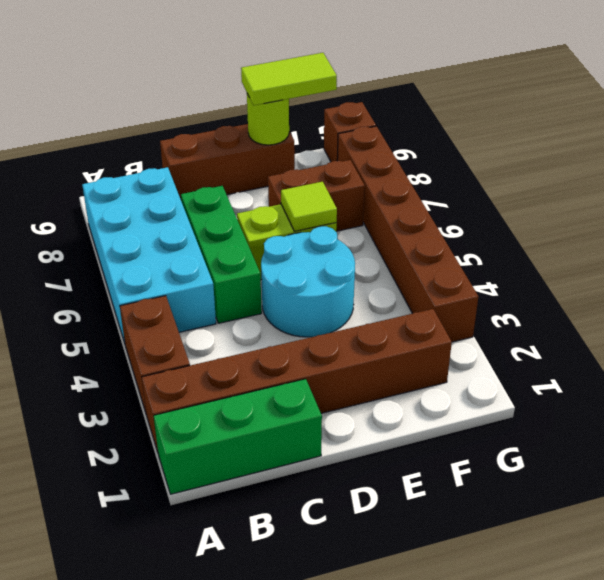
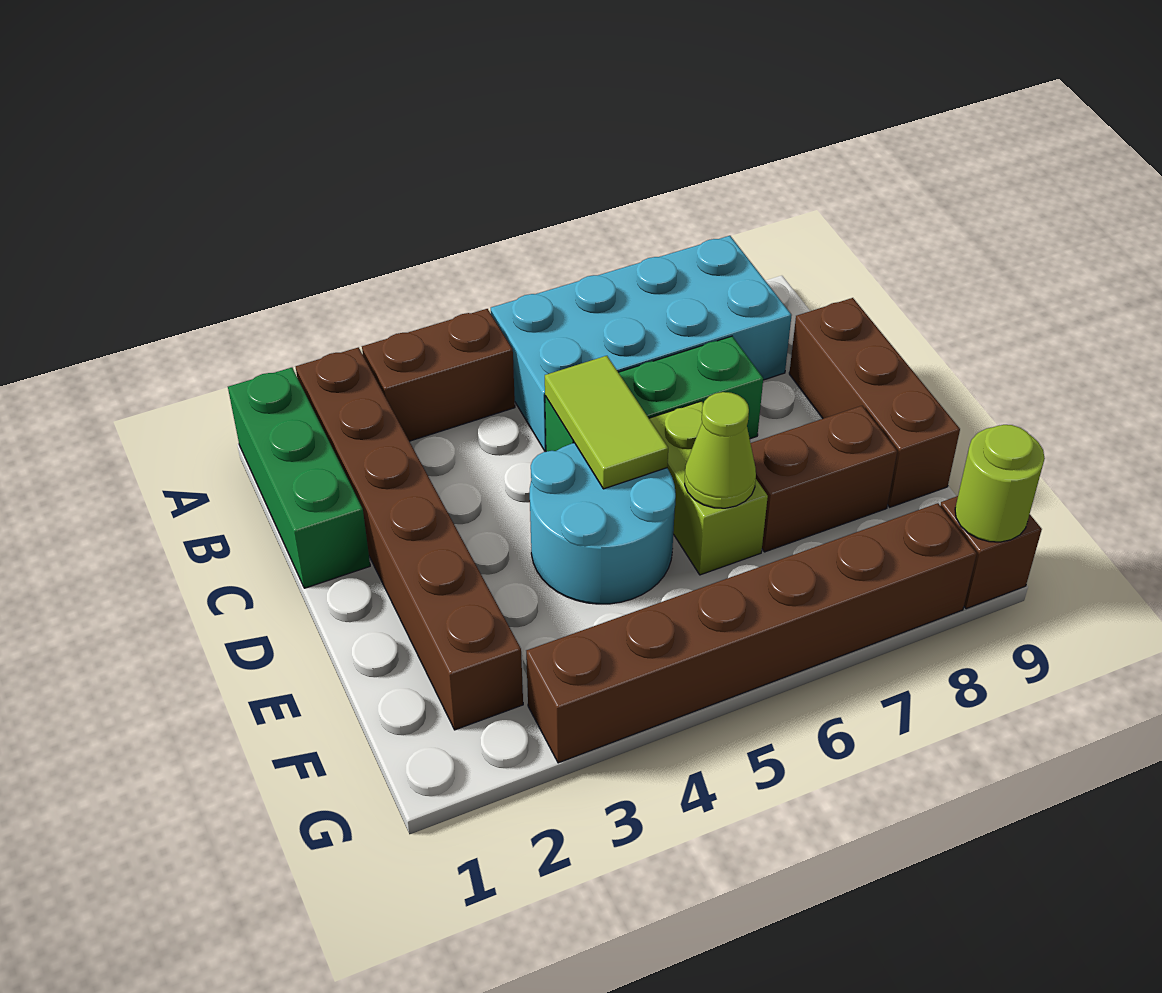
lime tile E6 level 2 -> lime cone E6 level 2
brown brick E7:F7 level 1 -> brown brick E7:E8 level 1
lime round brick E9 level 2 -> lime round brick G9 level 2
lime tile E9:F9 level 3 -> lime tile C5:D5 level 2

